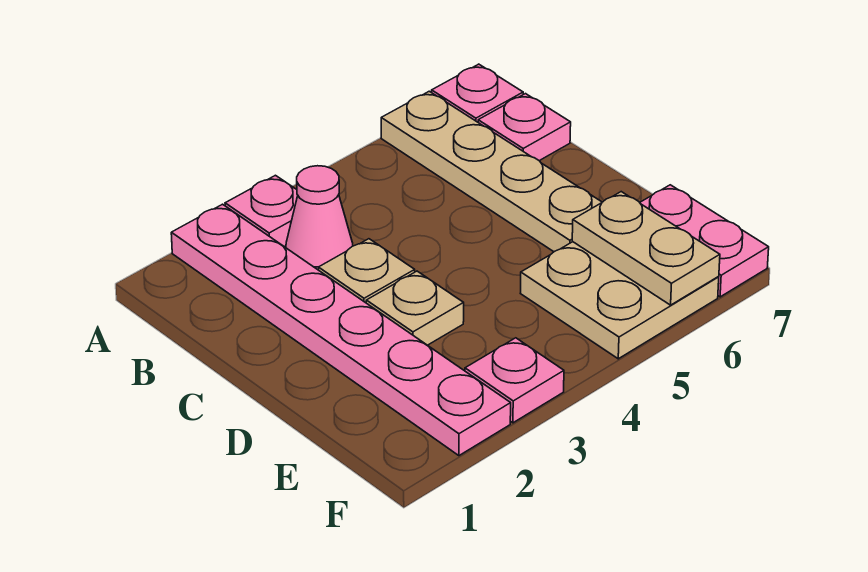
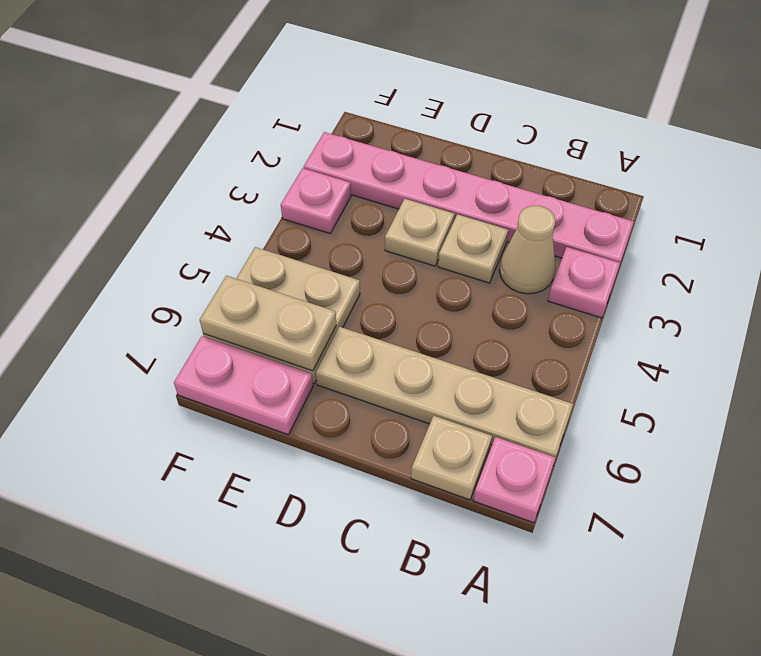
pink cone B3 level 1 -> tan cone B3 level 1
pink plate B7 level 1 -> tan plate B7 level 1

